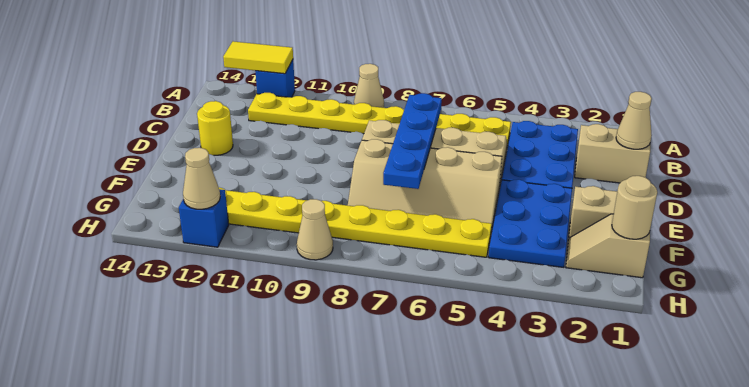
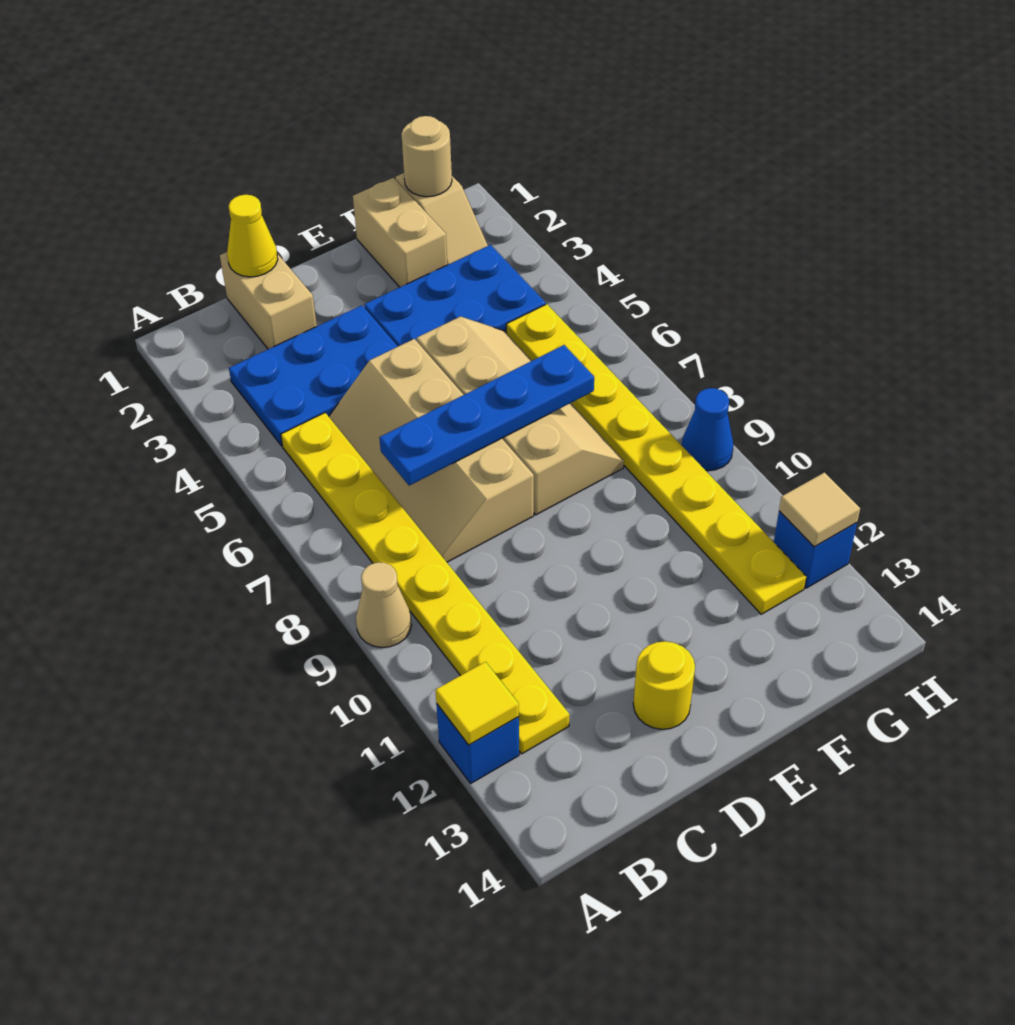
yellow tile A12:A13 level 2 -> yellow tile A12 level 2
tan cone C1 level 2 -> yellow cone C1 level 2
tan cone H9 level 1 -> blue cone H9 level 1
tan cone H12 level 2 -> tan tile H12 level 2

